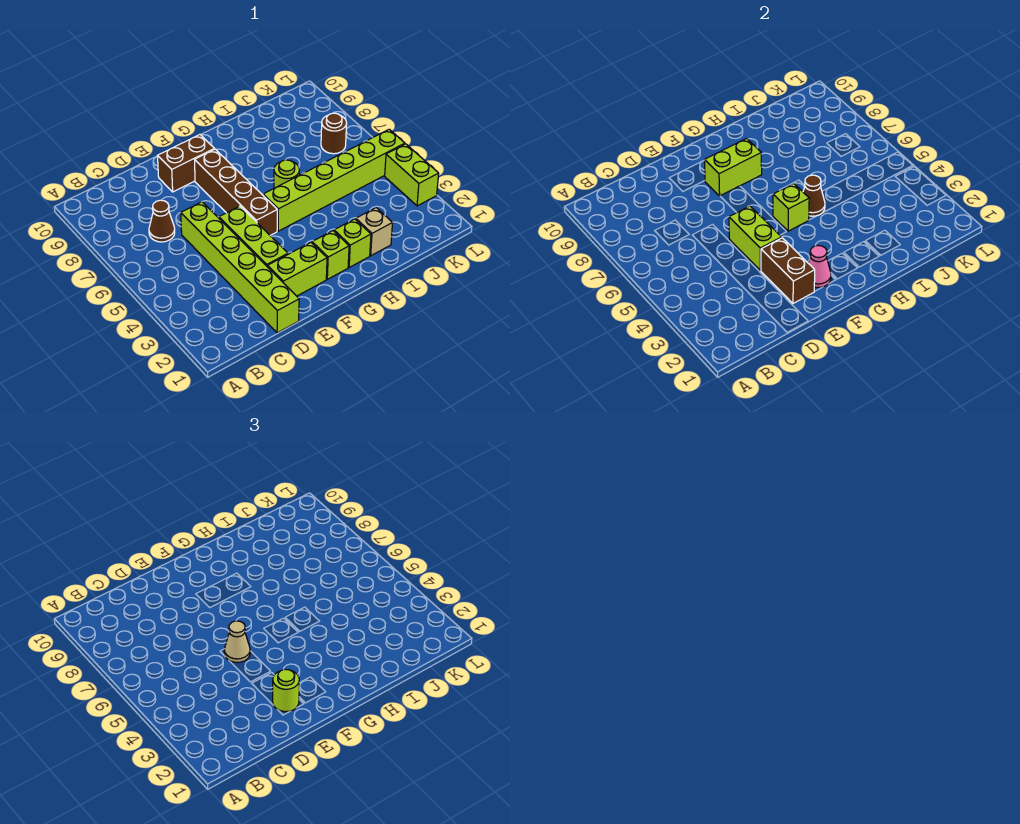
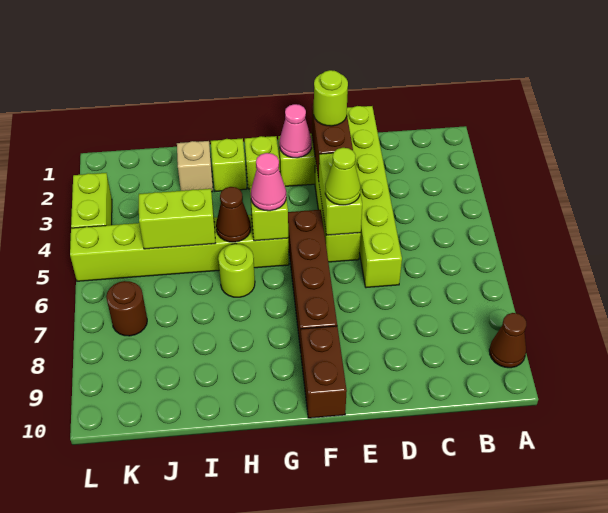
brown cone C7 level 1 -> brown cone A9 level 1
tan cone E5 level 3 -> lime cone E5 level 3
brown brick E9:F9 level 1 -> brown brick F9:F10 level 1
lime brick F8:G8 level 2 -> lime brick I5:J5 level 2
none -> pink cone G5 level 3

